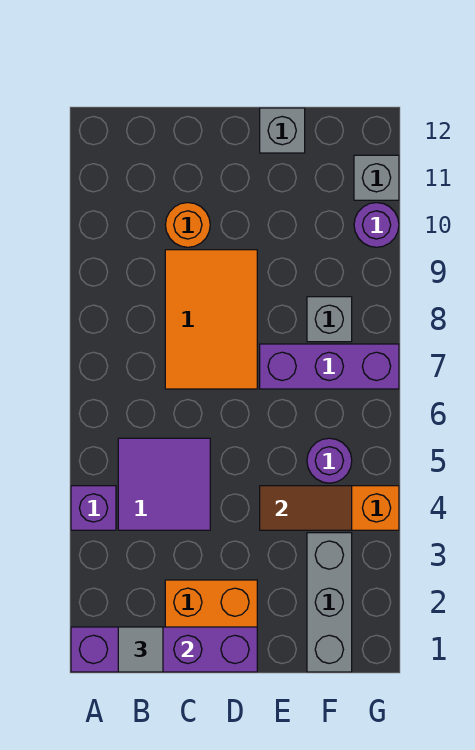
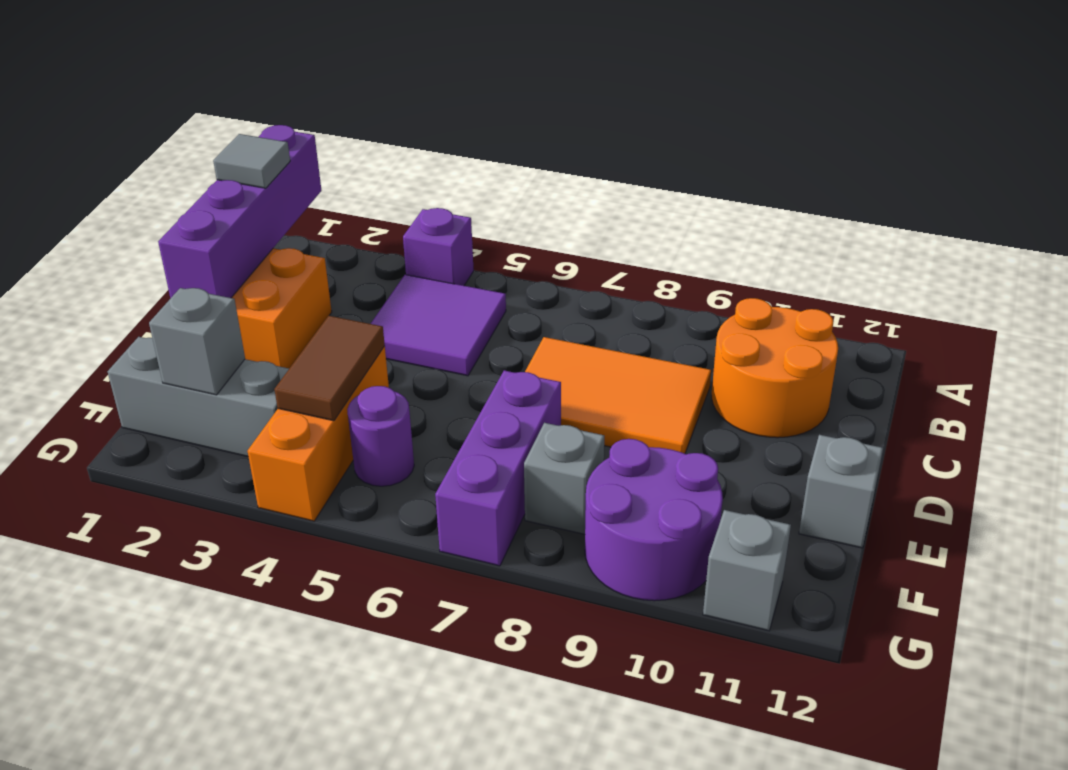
orange round brick C10 level 1 -> orange round brick B10:C11 level 1
none -> grey brick F2 level 2
purple round brick G10 level 1 -> purple round brick F9:G10 level 1

